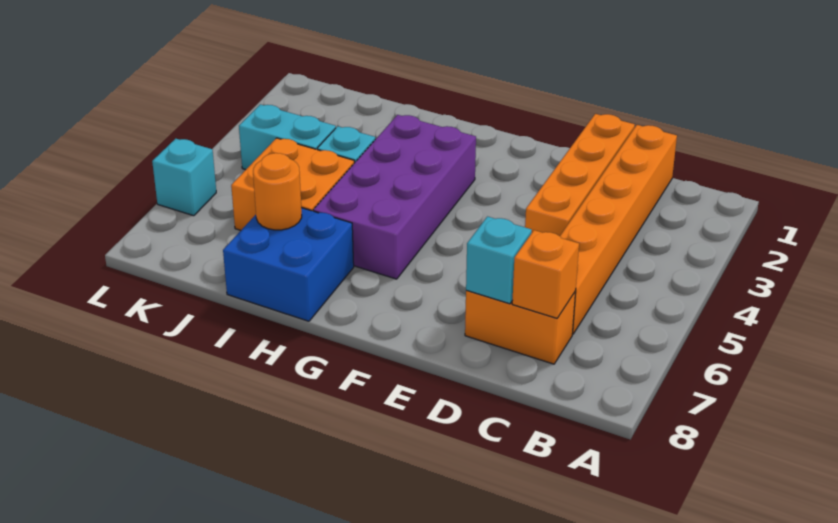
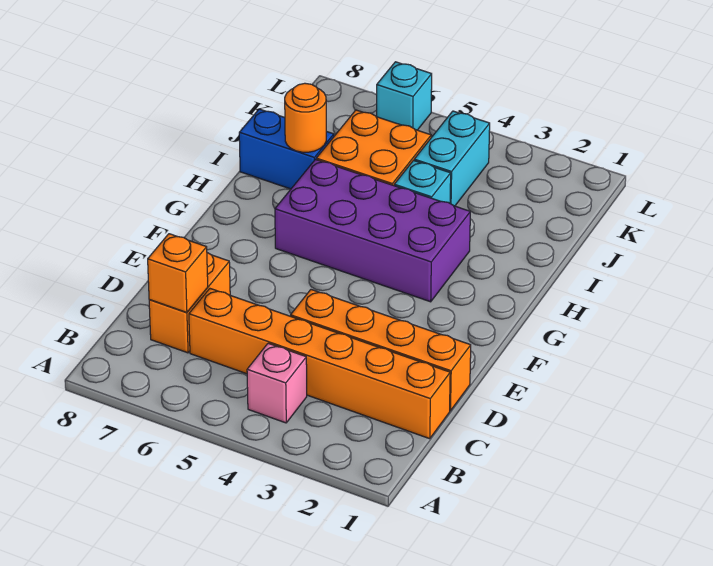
none -> pink brick B4 level 1
cyan brick D7 level 2 -> none
blue brick H7:I8 level 1 -> blue brick I7:I8 level 1

